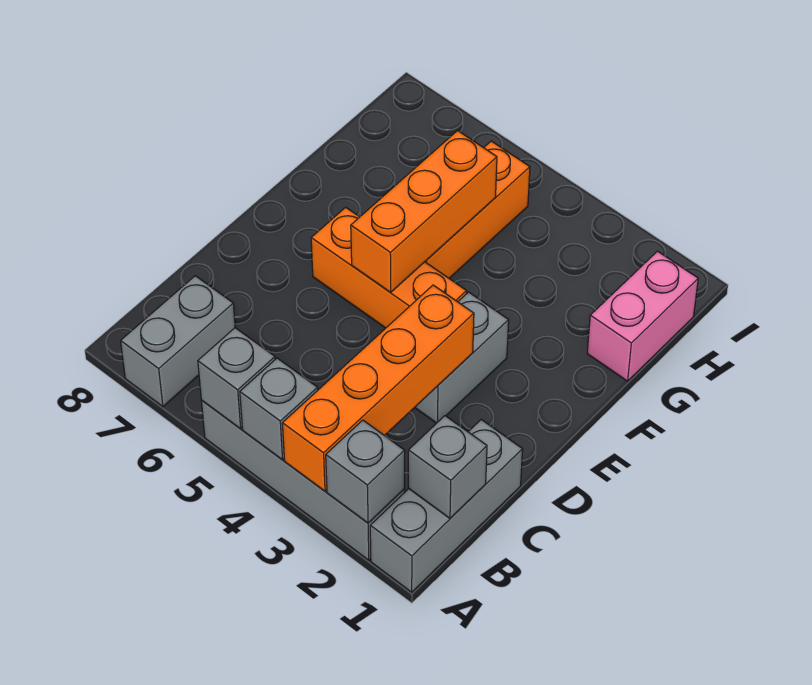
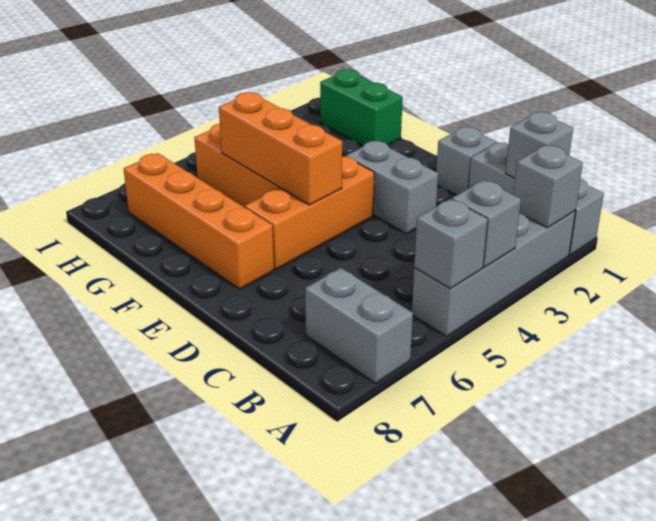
orange brick A3:D3 level 2 -> orange brick E7:H7 level 1
none -> grey brick D1 level 1
pink brick G1:H1 level 1 -> green brick G1:H1 level 1

